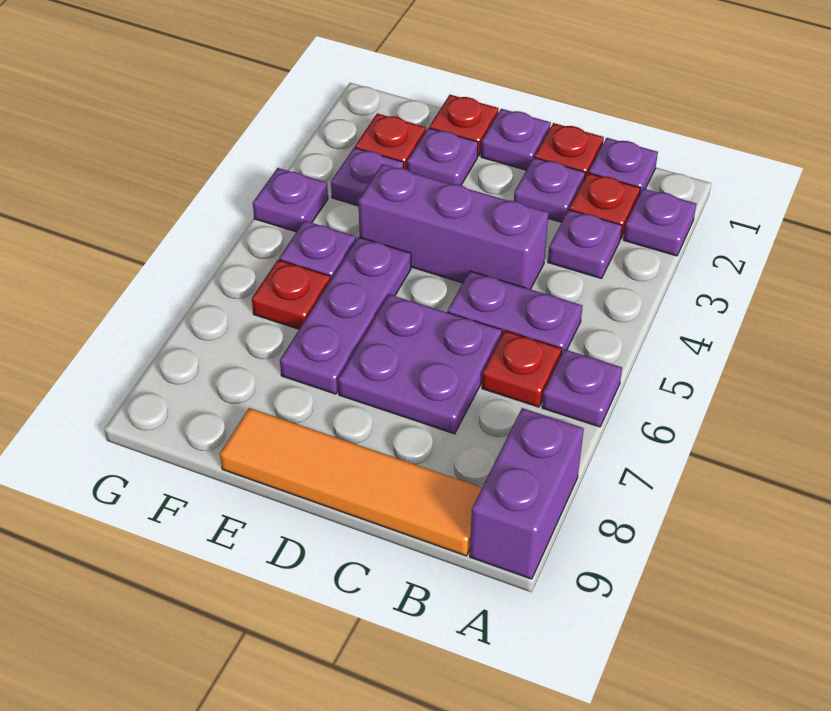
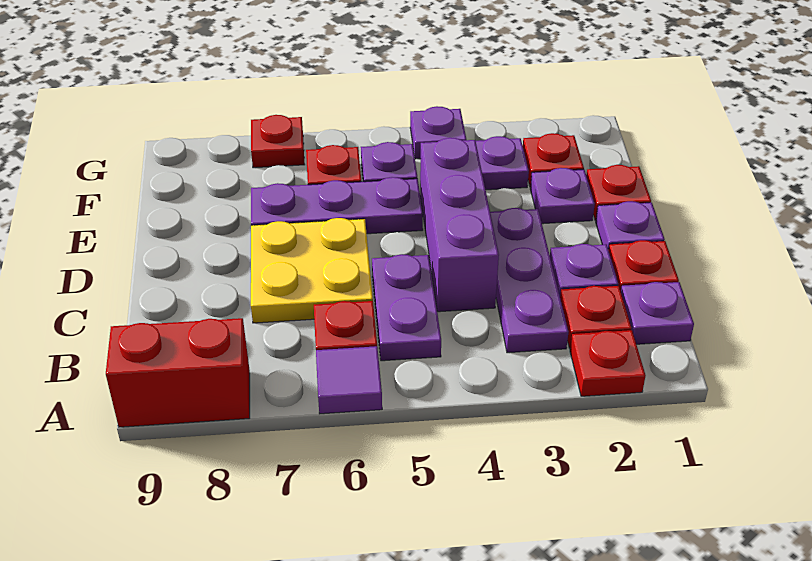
purple plate A2 level 1 -> red plate A2 level 1
purple plate A6 level 1 -> purple tile A6 level 1
purple brick A8:A9 level 1 -> red brick A8:A9 level 1
purple plate B3 level 1 -> purple plate B3:D3 level 1
orange tile B9:E9 level 1 -> none
purple plate C6:D7 level 1 -> yellow plate C6:D7 level 1
none -> red plate G7 level 1

